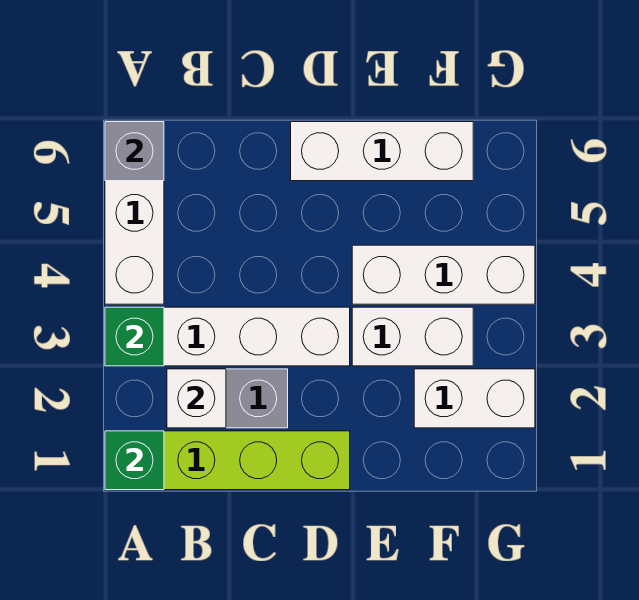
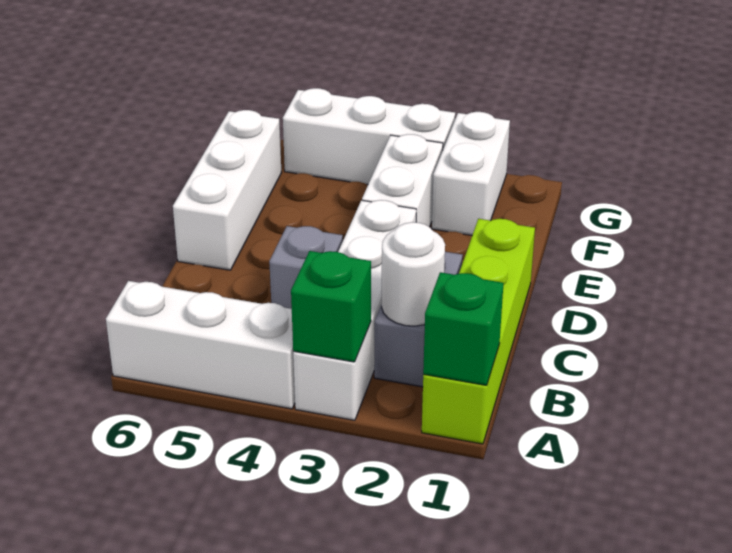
grey brick A6 level 2 -> grey brick C4 level 1
white brick B2 level 2 -> white round brick B2 level 2
white brick E4:G4 level 1 -> white brick G3:G5 level 1

